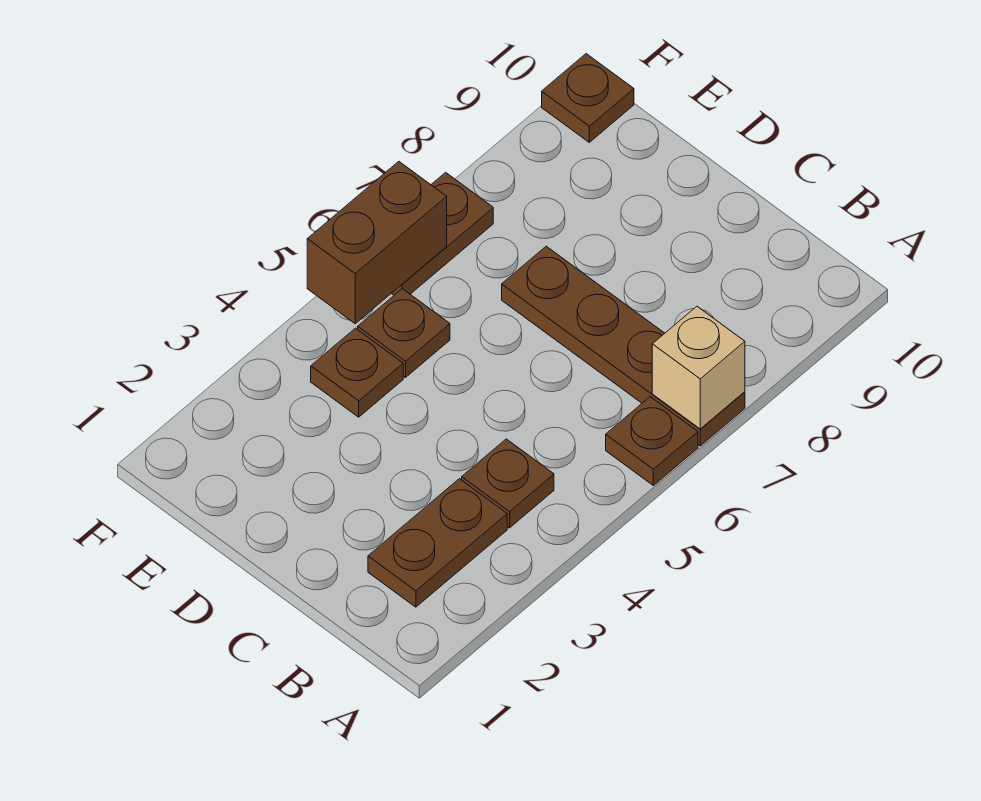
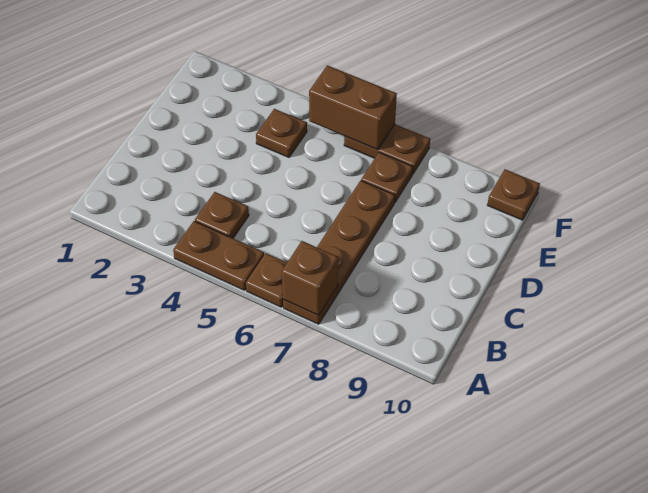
tan brick A7 level 2 -> brown brick A7 level 2
brown plate B2:B3 level 1 -> brown plate A4:A5 level 1
brown plate E5 level 1 -> brown plate E7 level 1

